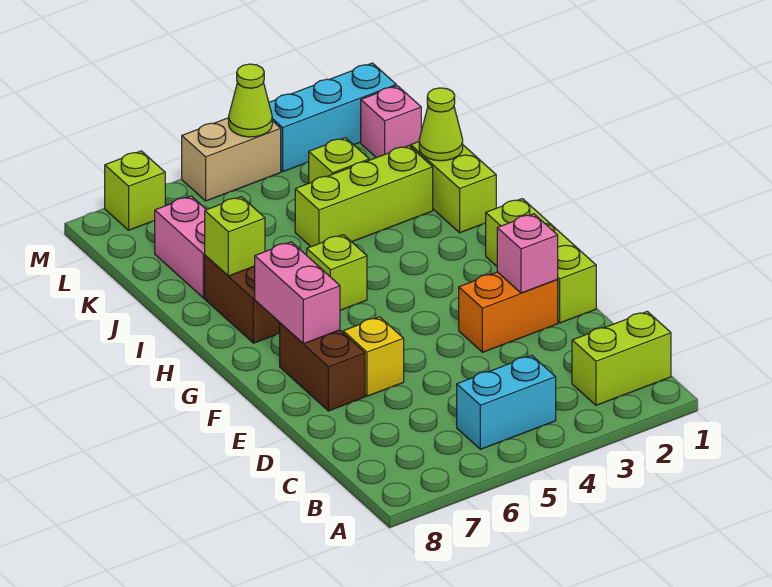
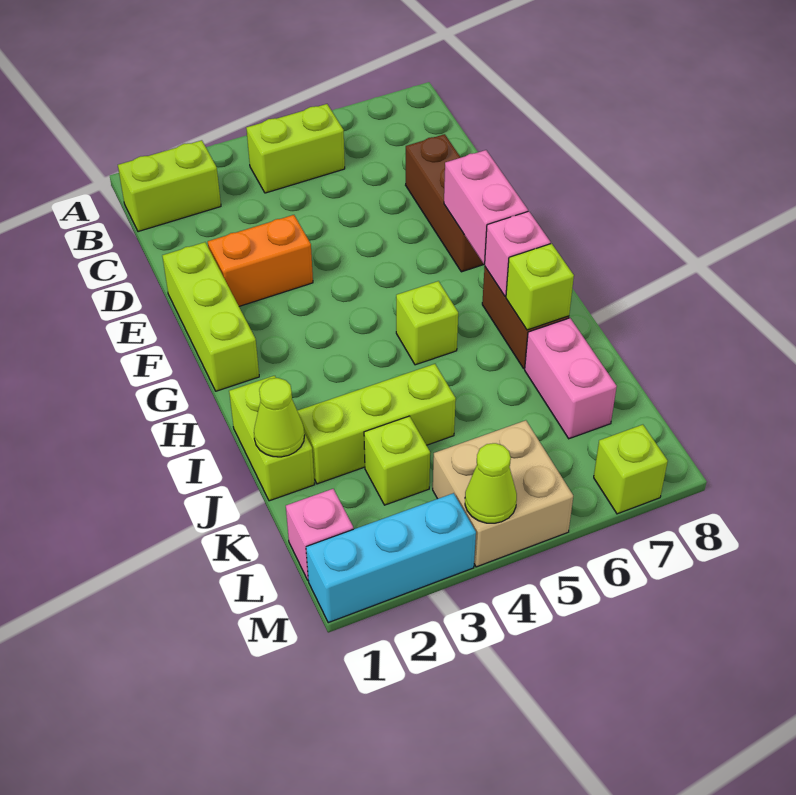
cyan brick B4:B5 level 1 -> lime brick B4:B5 level 1
pink brick E2 level 2 -> pink brick H7 level 2
yellow brick E6 level 1 -> none
brown brick E7:F7 level 1 -> brown brick D7:F7 level 1
tan brick M4:M5 level 1 -> tan brick L4:M5 level 1

